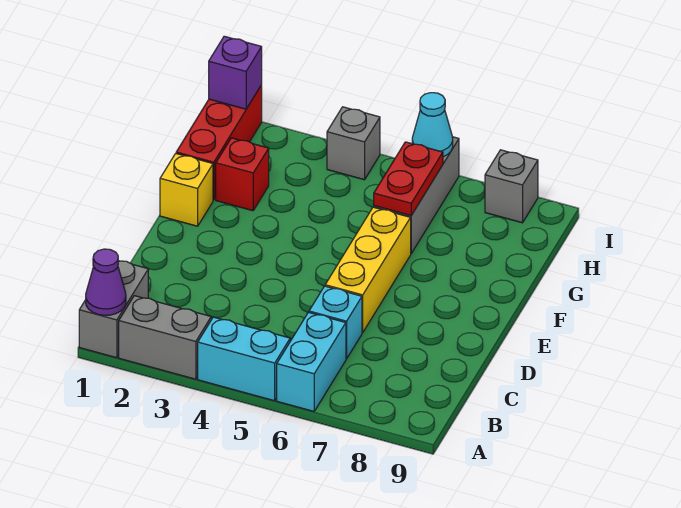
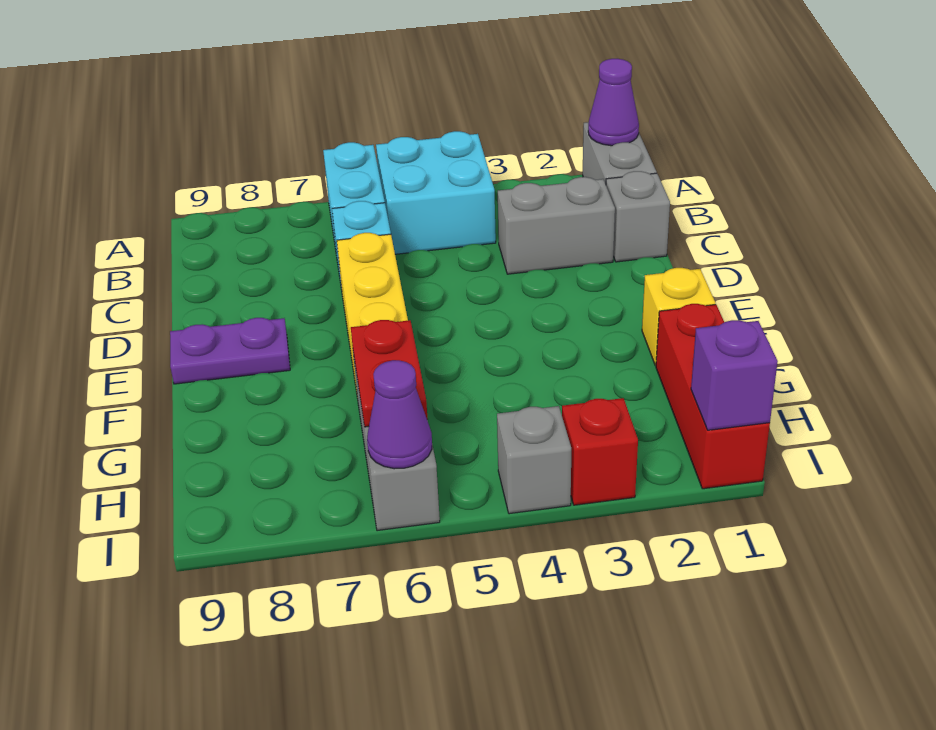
grey brick A2:A3 level 1 -> grey brick C2:C3 level 1
cyan brick A4:A5 level 1 -> cyan brick A4:B5 level 1
none -> purple plate E8:E9 level 1
red brick G2 level 1 -> red brick I3 level 1
cyan cone I6 level 2 -> purple cone I6 level 2
grey brick I8 level 1 -> grey brick C1 level 1

